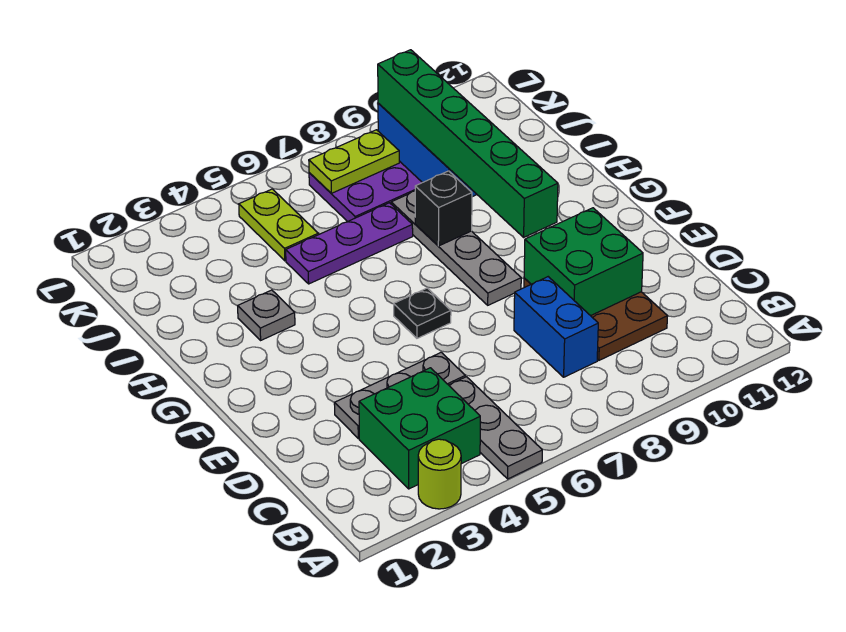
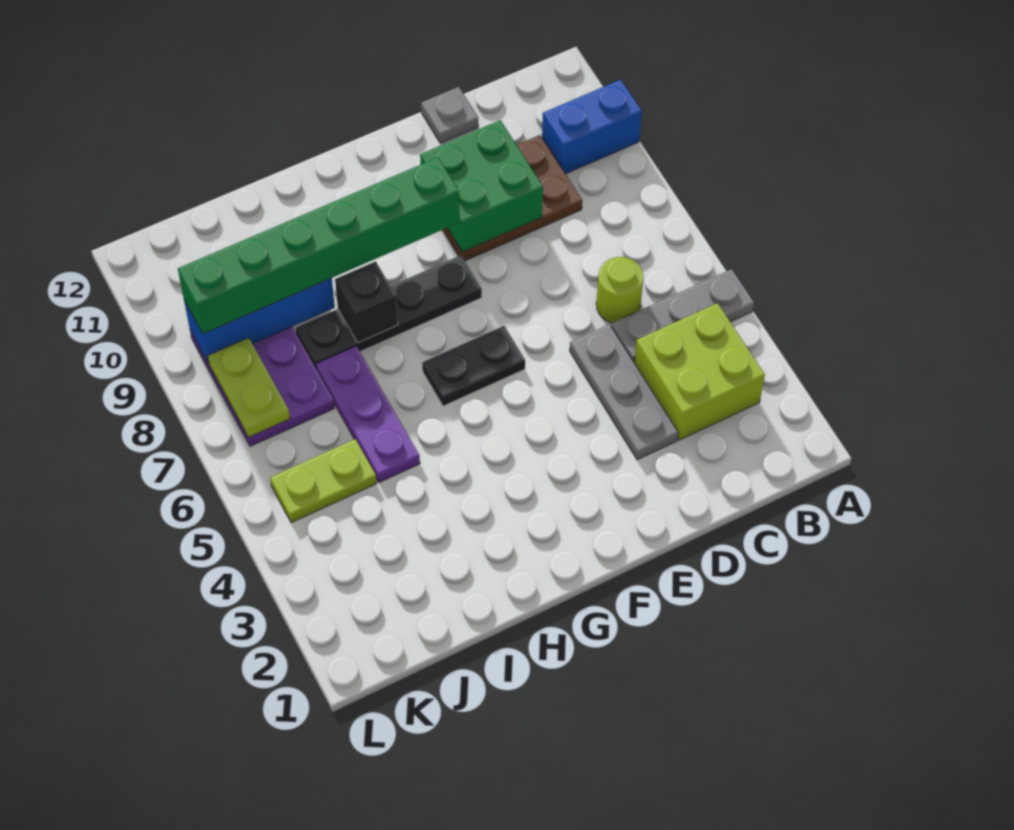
lime round brick A3 level 1 -> lime round brick C6 level 1
green brick B3:C4 level 1 -> lime brick B3:C4 level 1
blue brick C8:D8 level 1 -> blue brick A10:B10 level 1
black plate F6 level 1 -> black plate F6:G6 level 1
grey plate F8:I8 level 1 -> black plate F8:I8 level 1
grey plate H3 level 1 -> grey plate D12 level 1

